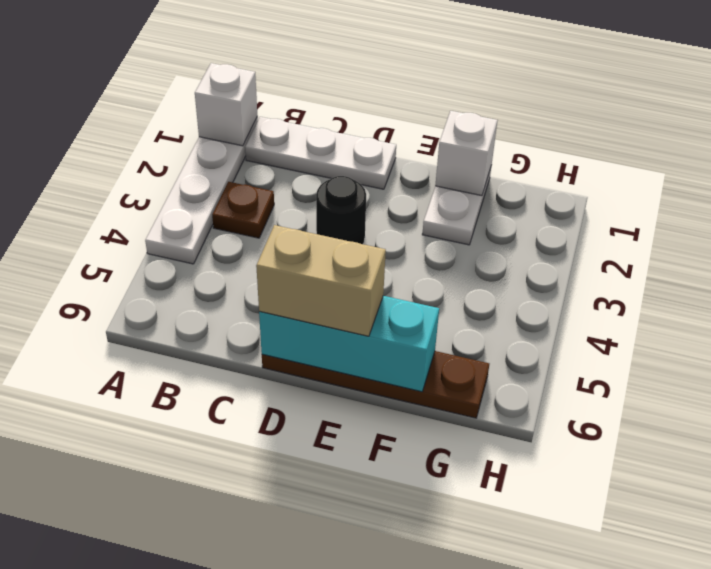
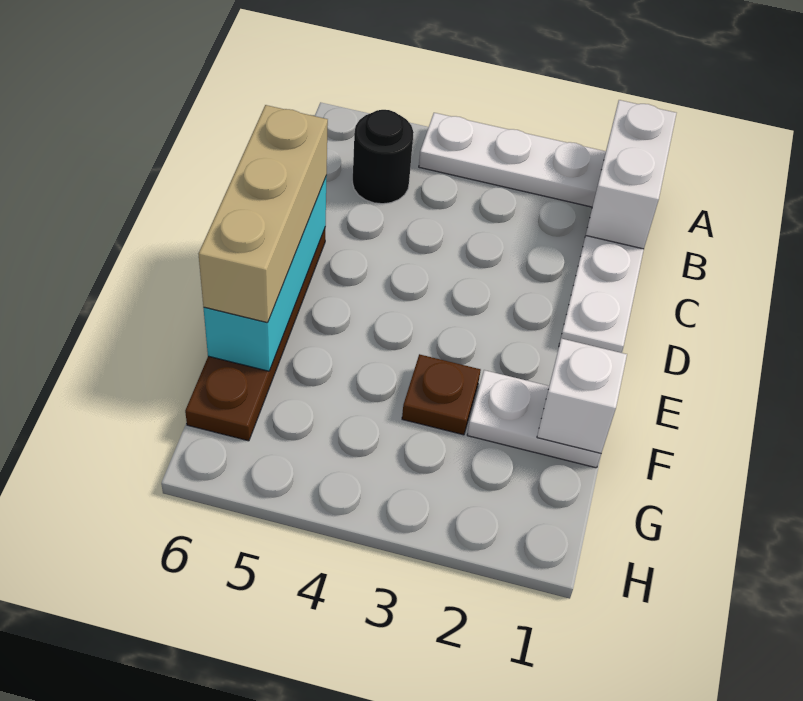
white brick A1 level 2 -> white brick A1:B1 level 2
brown plate B3 level 1 -> brown plate F3 level 1
black round brick D3 level 1 -> black round brick B5 level 1
tan brick D6:E6 level 3 -> tan brick D6:F6 level 3

